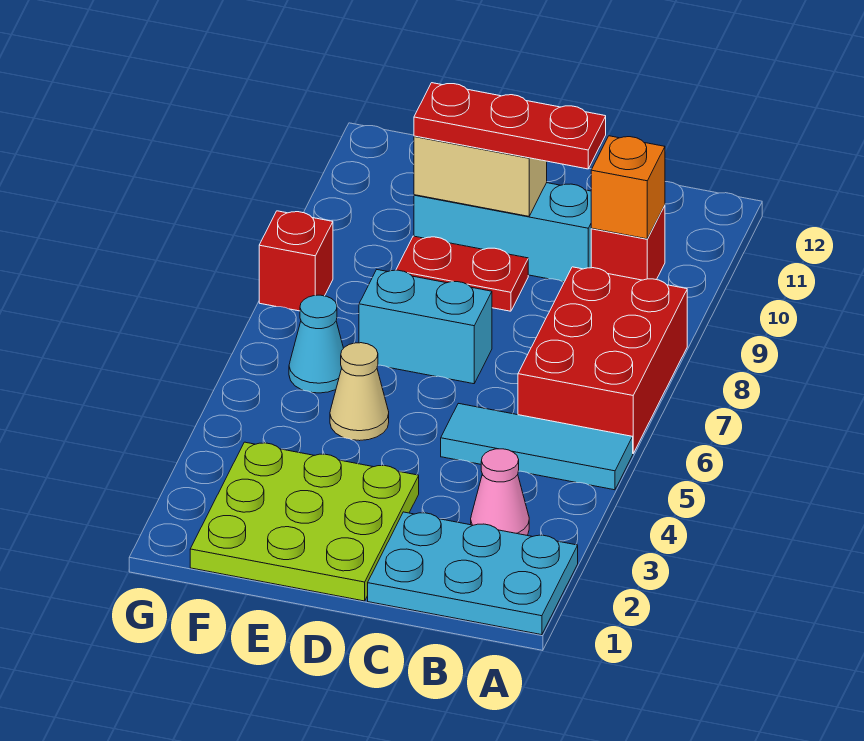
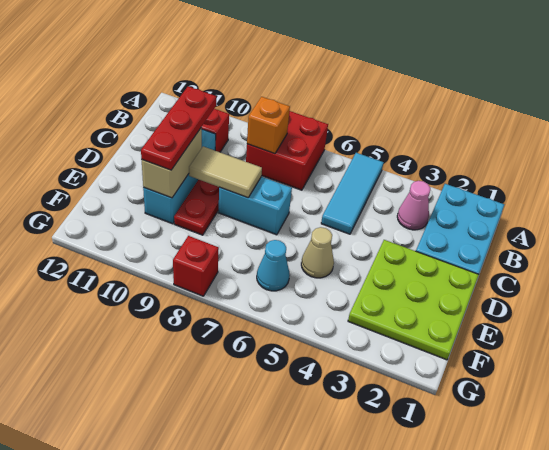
red brick A6:B8 level 1 -> red brick A7:B8 level 1
orange brick B10 level 2 -> orange brick B8 level 2
cyan brick D7:E7 level 1 -> cyan brick D7:D8 level 1
none -> tan tile D8:D9 level 2

